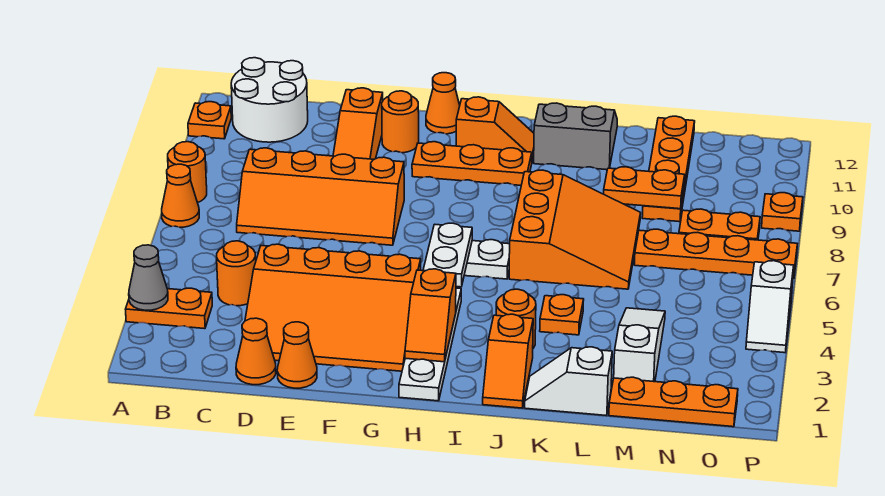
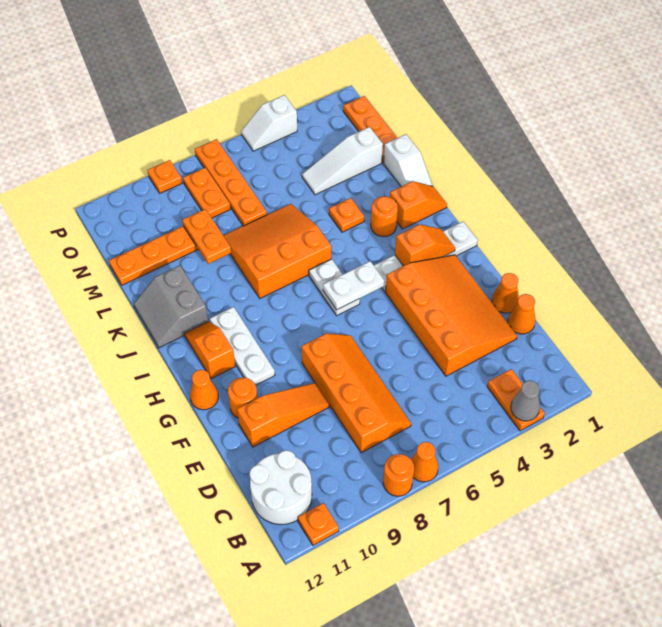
orange round brick C4 level 1 -> none
orange plate G10:I10 level 1 -> white plate G10:I10 level 1
white slope P4:P5 level 1 top 5 -> white slope P4:P5 level 1 top 4

